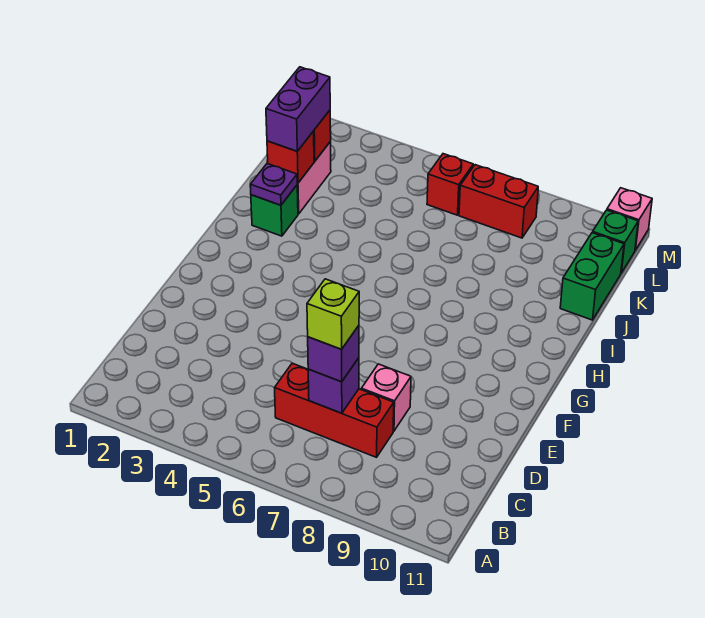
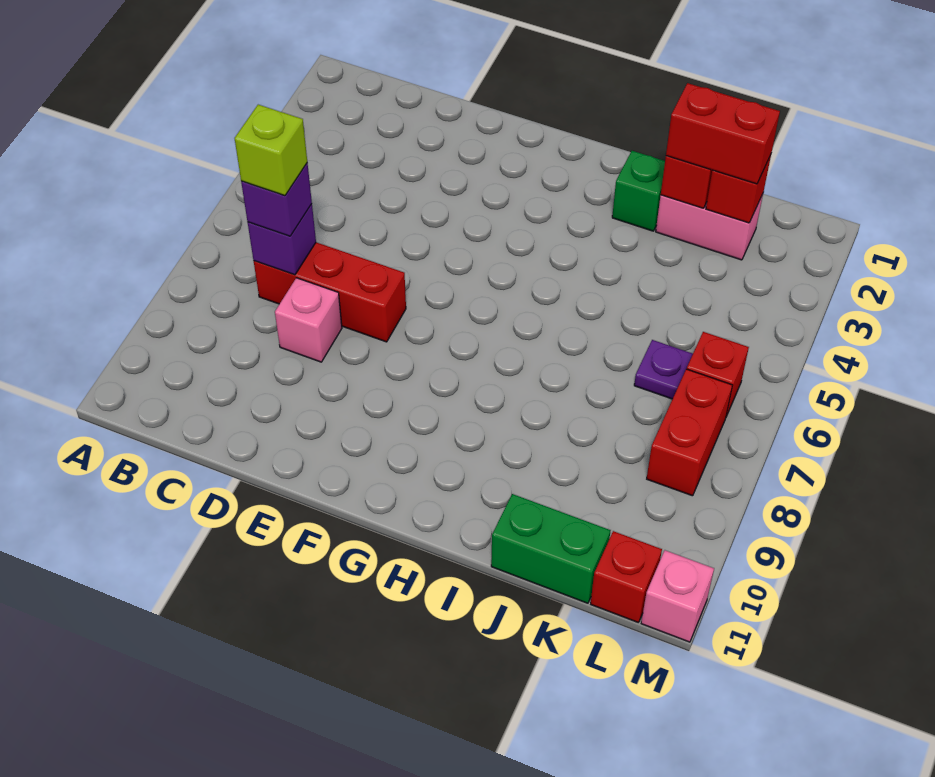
red brick C6:C8 level 1 -> red brick C7:E7 level 1
purple plate I2 level 2 -> purple plate K6 level 1
purple brick J2:K2 level 3 -> red brick J2:K2 level 3
green brick L11 level 1 -> red brick L11 level 1

